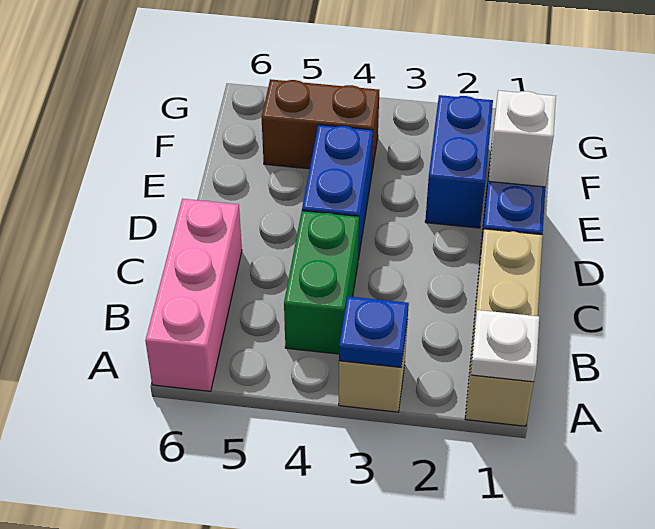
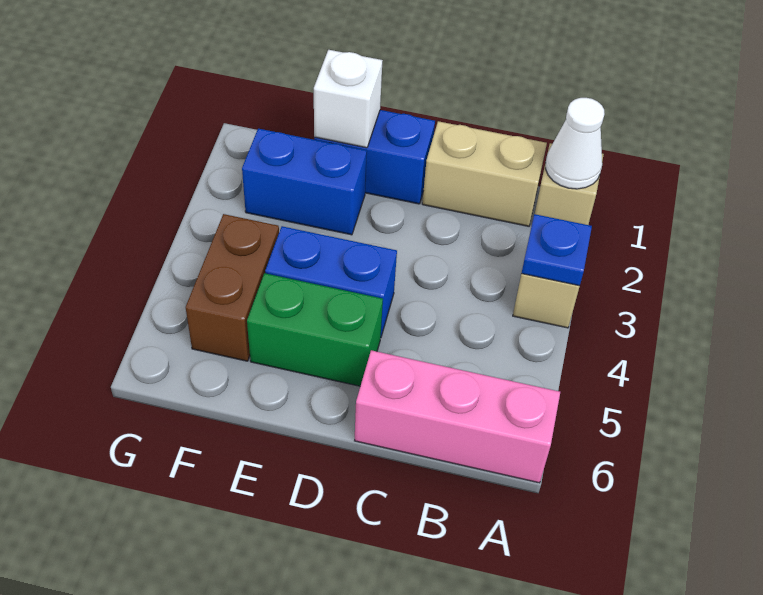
white plate A1 level 2 -> white cone A1 level 2
green brick B4:C4 level 1 -> green brick D5:E5 level 1

